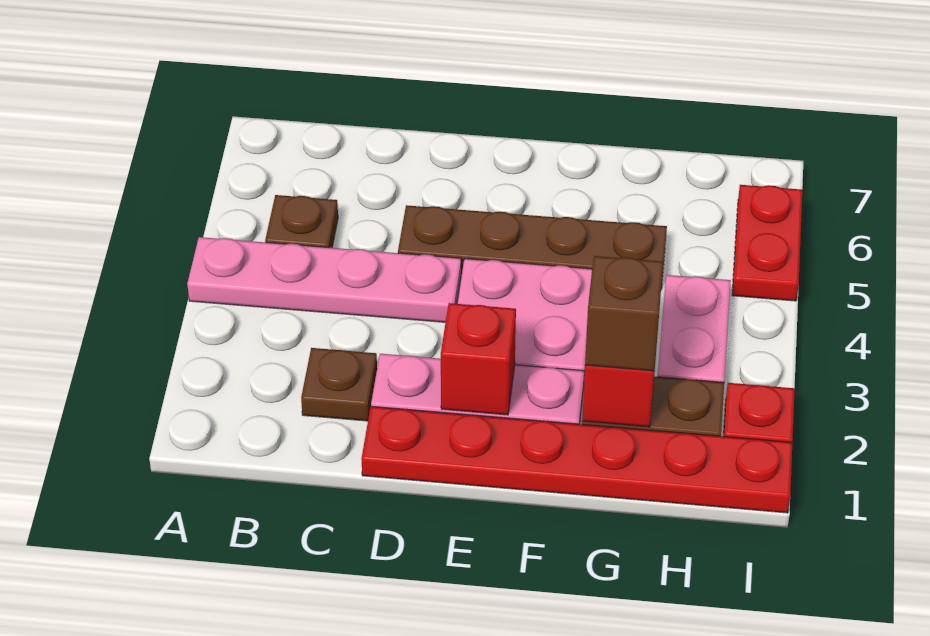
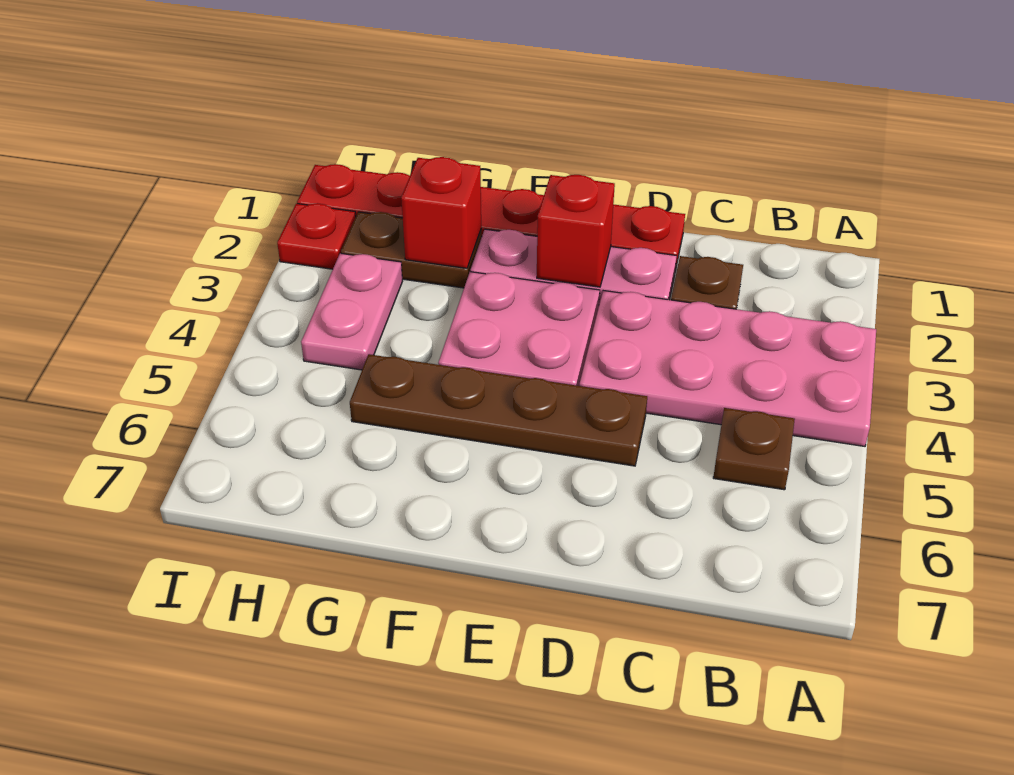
pink plate A4:D4 level 1 -> pink plate A3:D4 level 1
brown brick G2 level 3 -> none
red plate I5:I6 level 1 -> none

